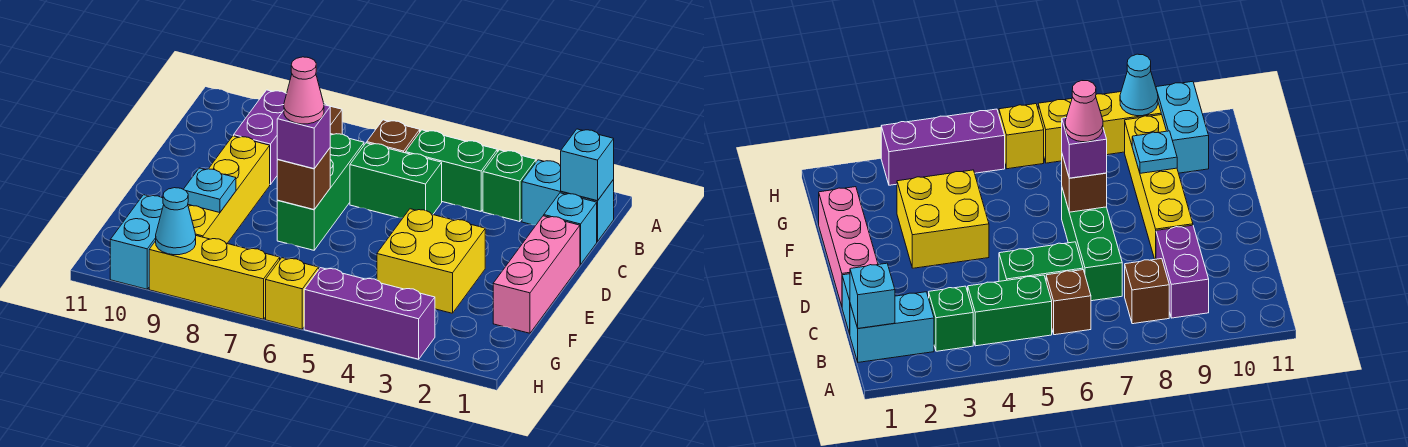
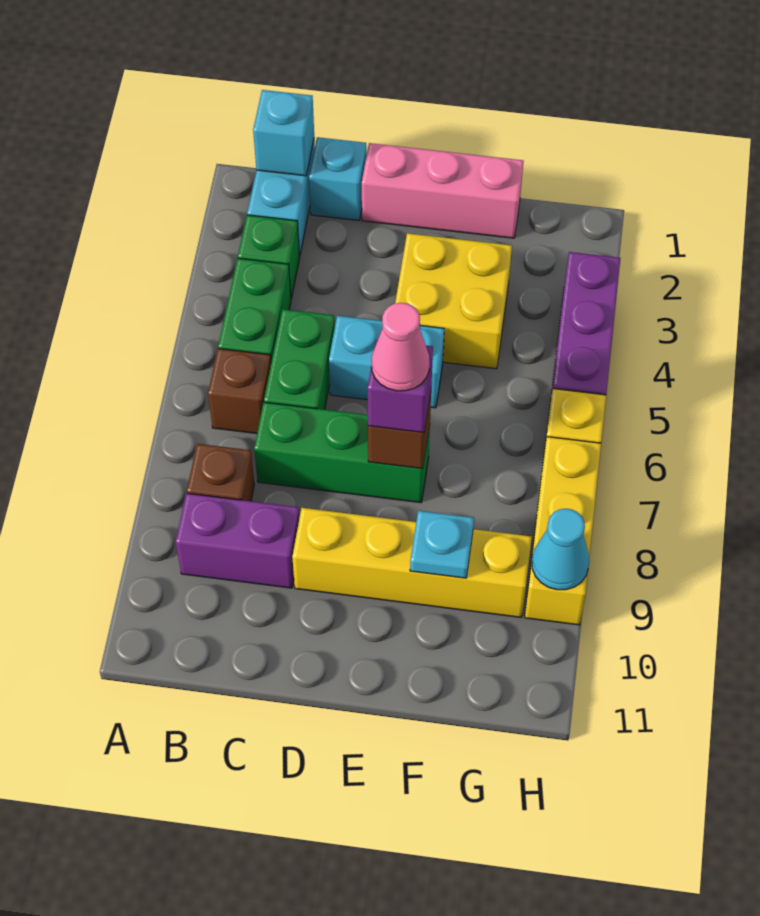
cyan brick G10:H10 level 1 -> cyan brick D5:E5 level 1

